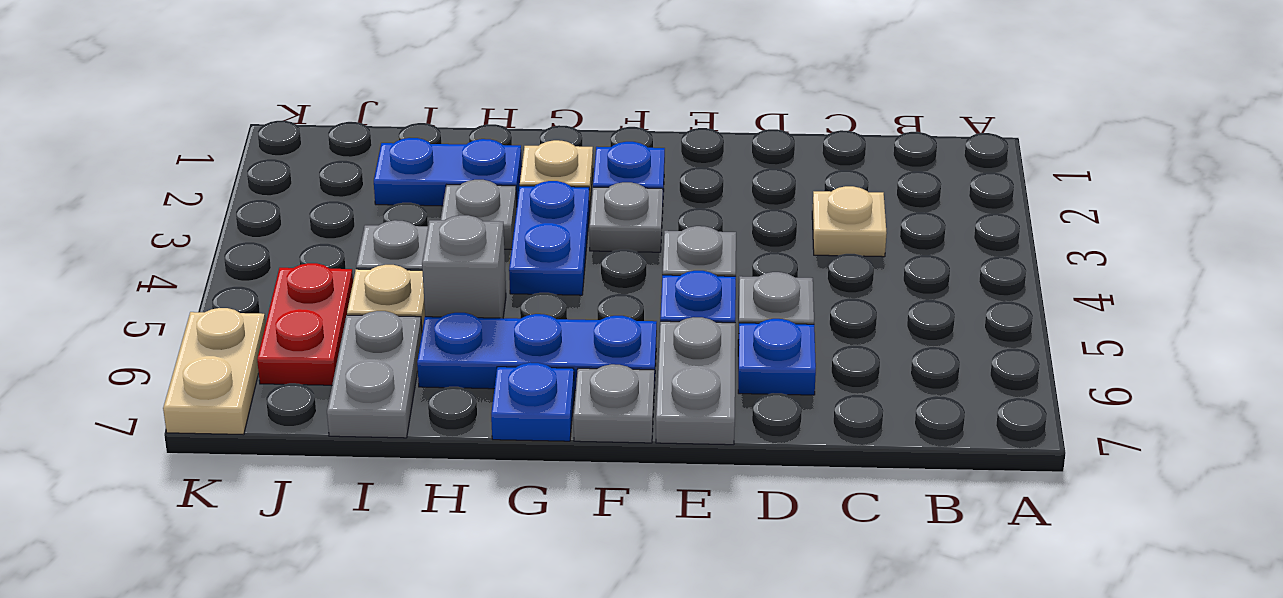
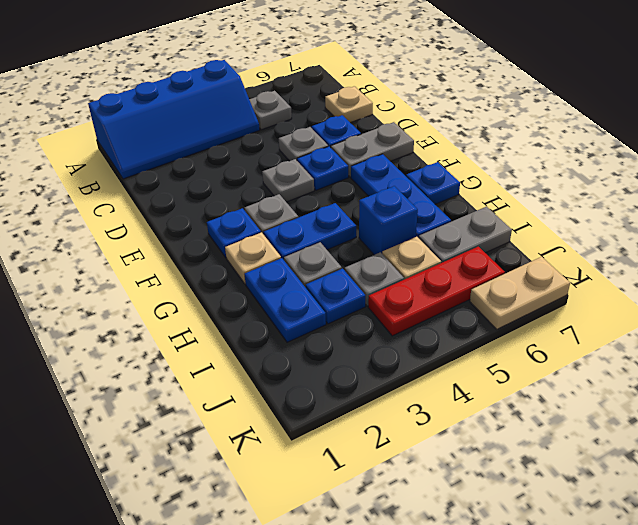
none -> blue slope A1:B4 level 1 top A
tan plate C3 level 1 -> tan plate C7 level 1
grey plate F7 level 1 -> grey plate B5 level 1
grey brick H5 level 1 -> blue brick H5 level 1
none -> blue plate I3 level 1
red plate J5:J6 level 1 -> red plate J4:J6 level 1

